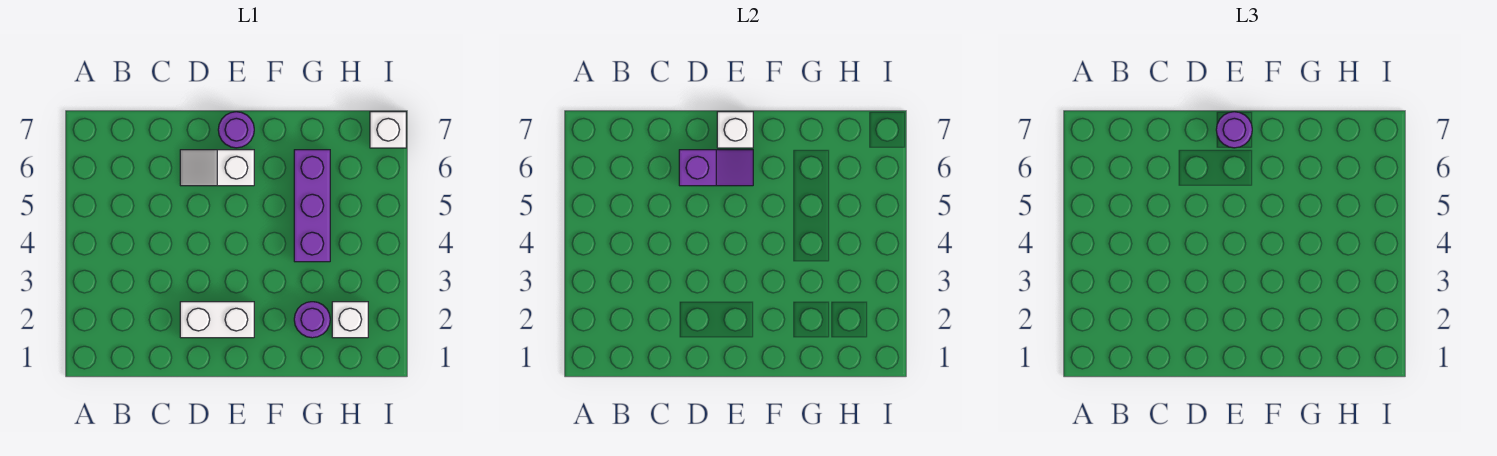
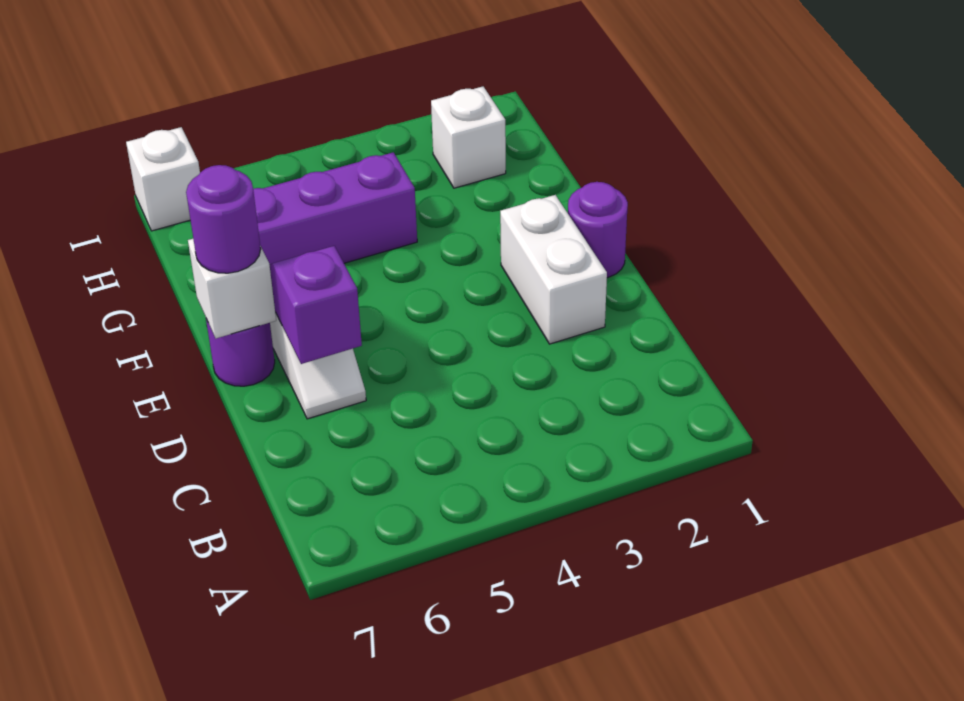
purple round brick G2 level 1 -> purple round brick E1 level 1

